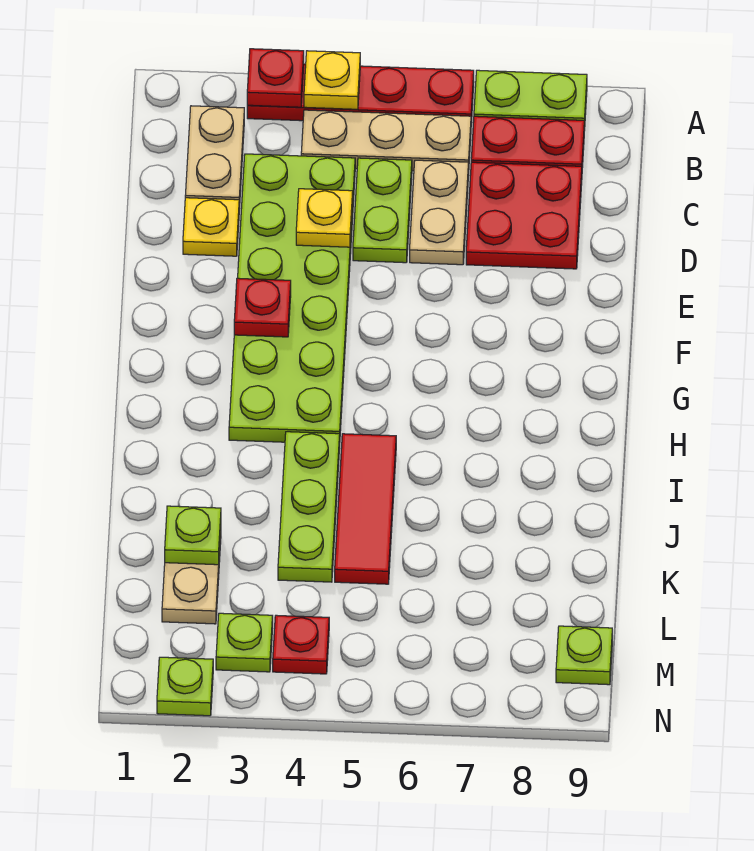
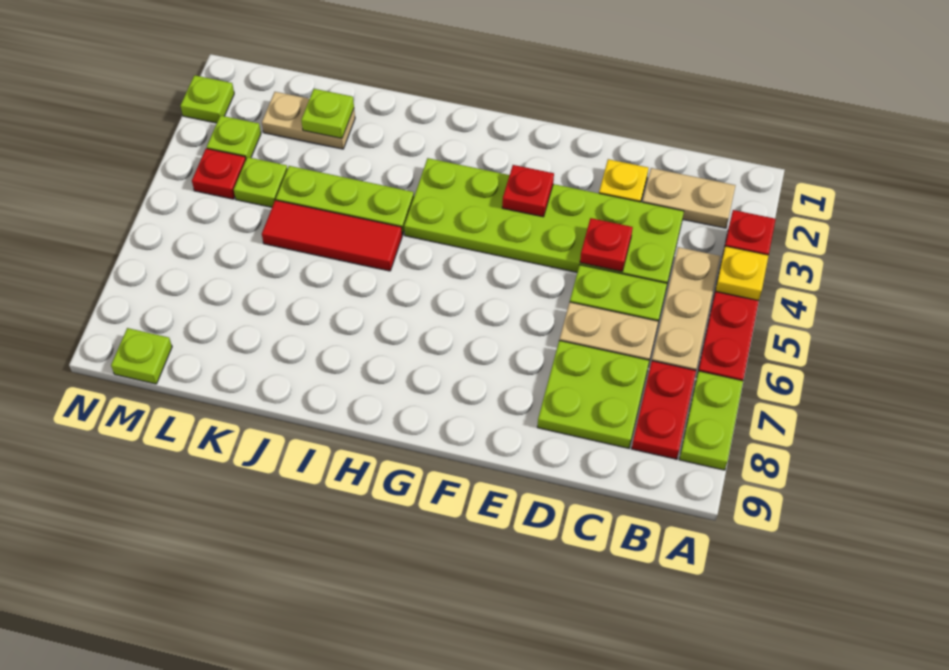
red plate C7:D8 level 1 -> lime plate C7:D8 level 1
yellow plate D4 level 2 -> red plate D4 level 2
none -> lime plate L4 level 1

